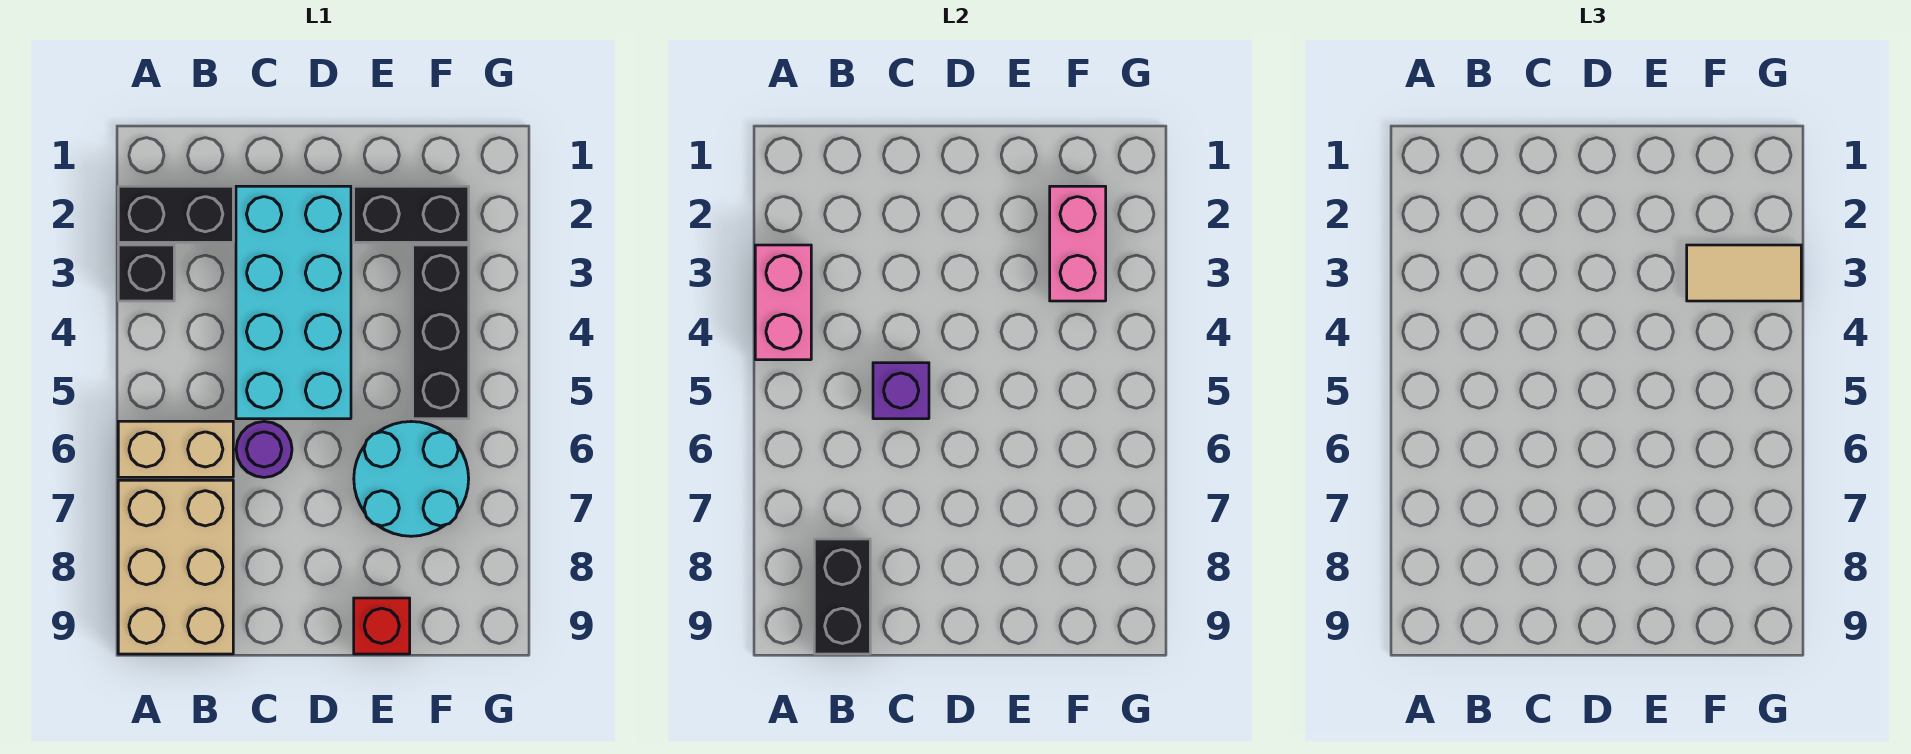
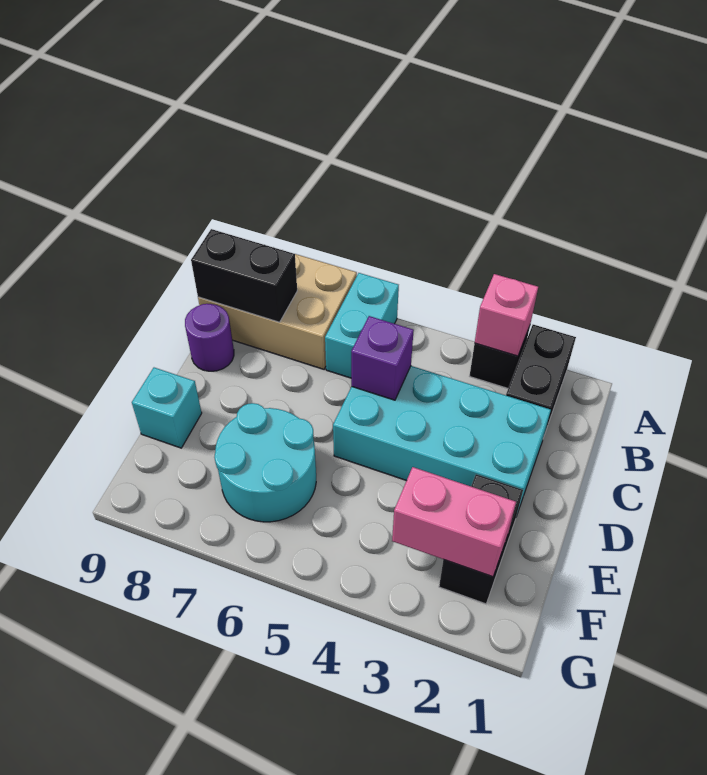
pink brick A3:A4 level 2 -> pink brick A3 level 2
tan brick A6:B6 level 1 -> cyan brick A6:B6 level 1
purple round brick C6 level 1 -> purple round brick C9 level 1
red brick E9 level 1 -> cyan brick E9 level 1
black brick F3:F5 level 1 -> none
tan tile F3:G3 level 3 -> none

